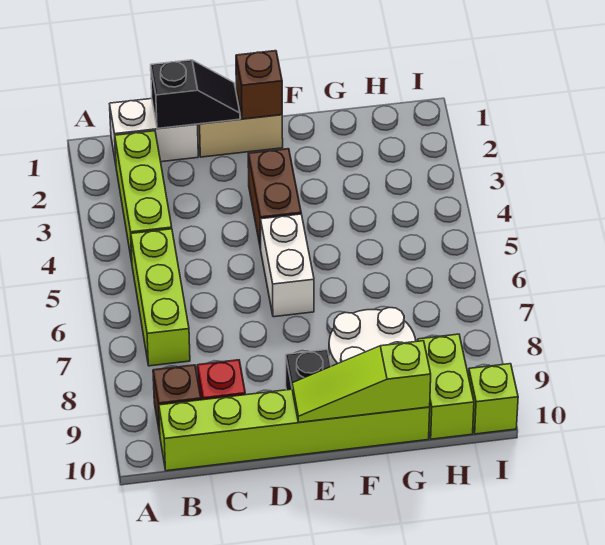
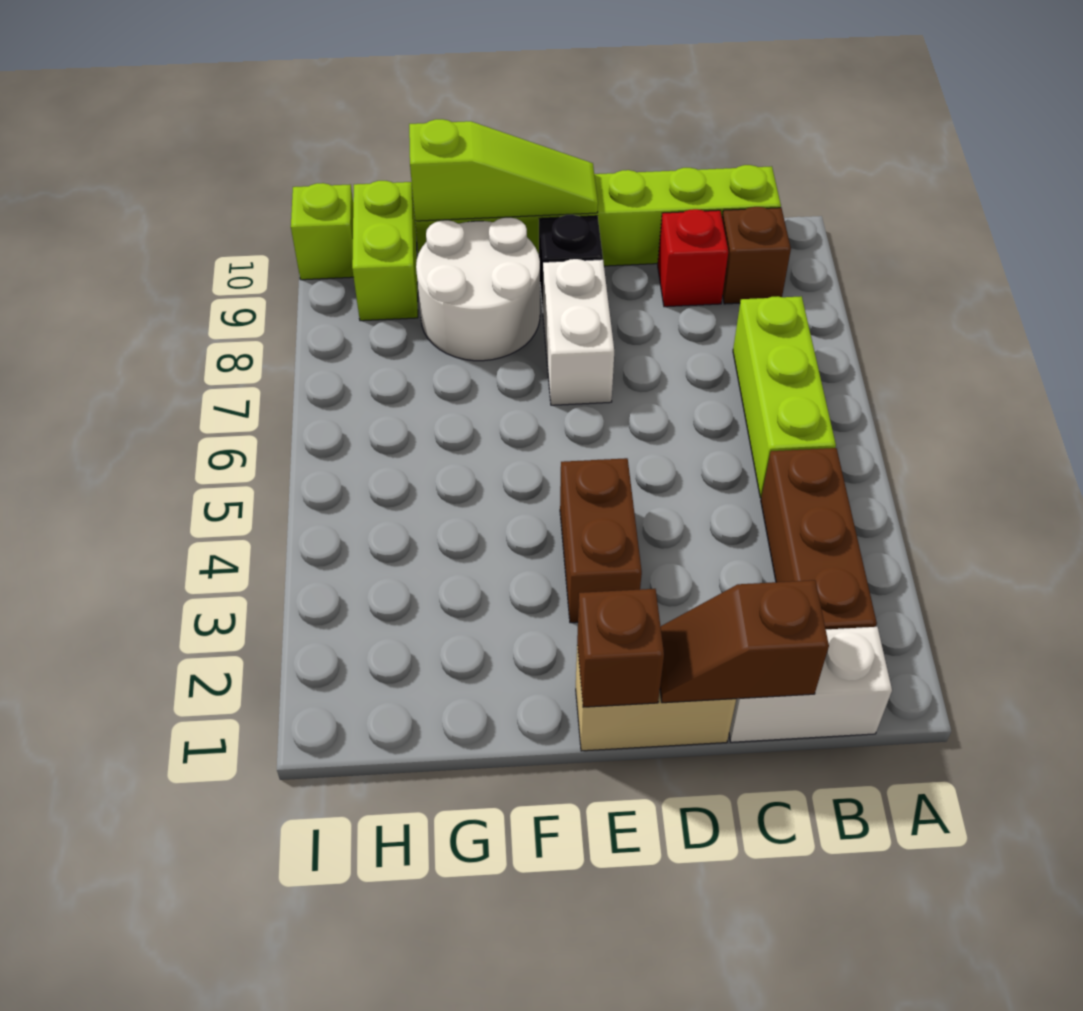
lime brick B2:B4 level 1 -> brown brick B2:B4 level 1
black slope C1:D1 level 2 top C -> brown slope C1:D1 level 2 top C
white brick E5:E6 level 1 -> white brick E7:E8 level 1

